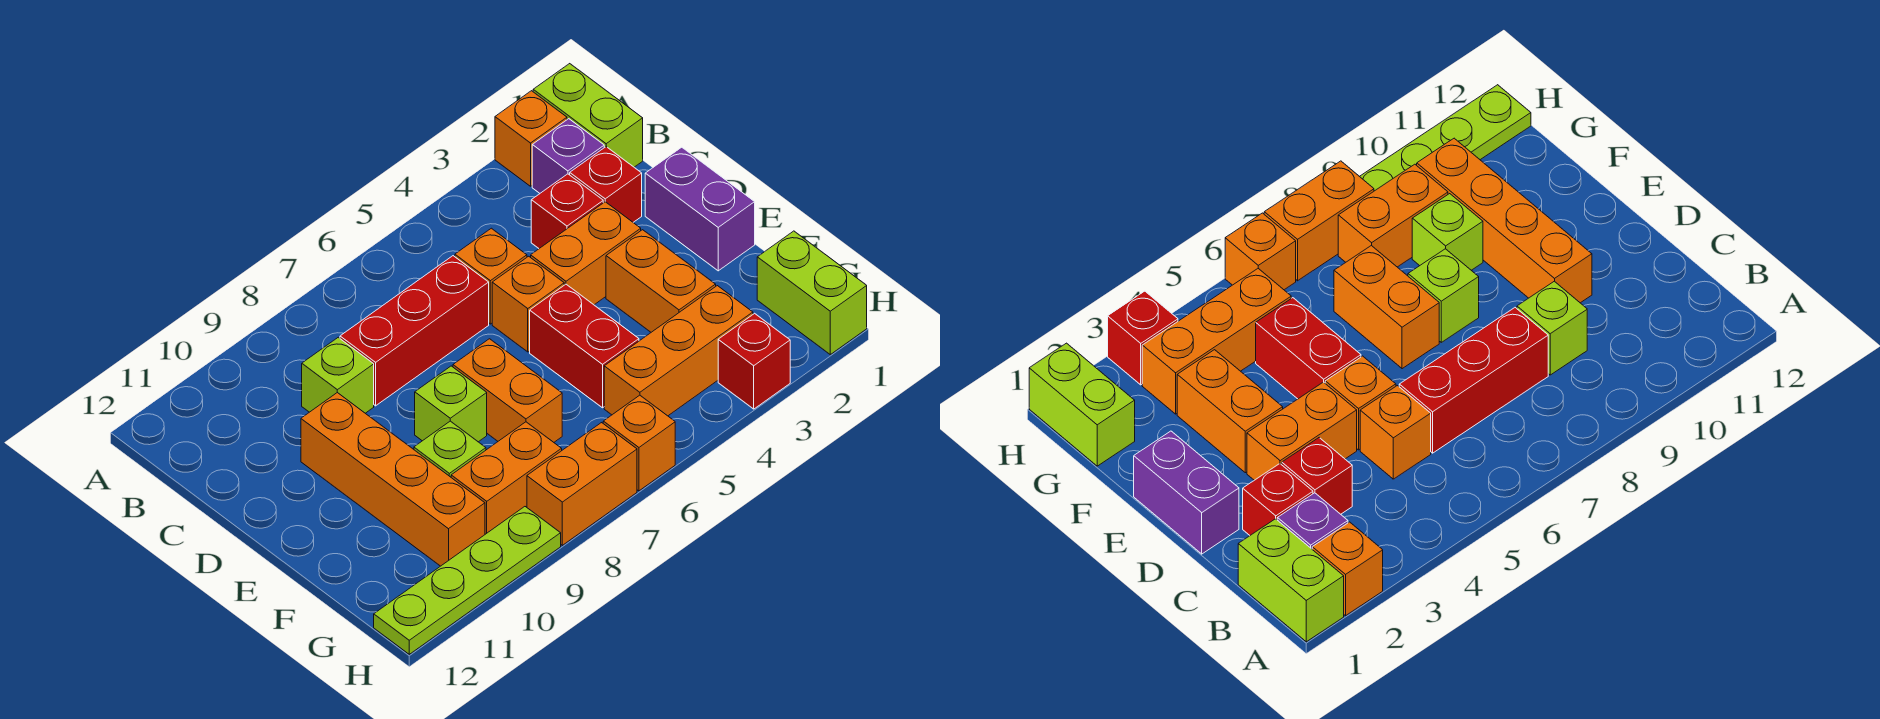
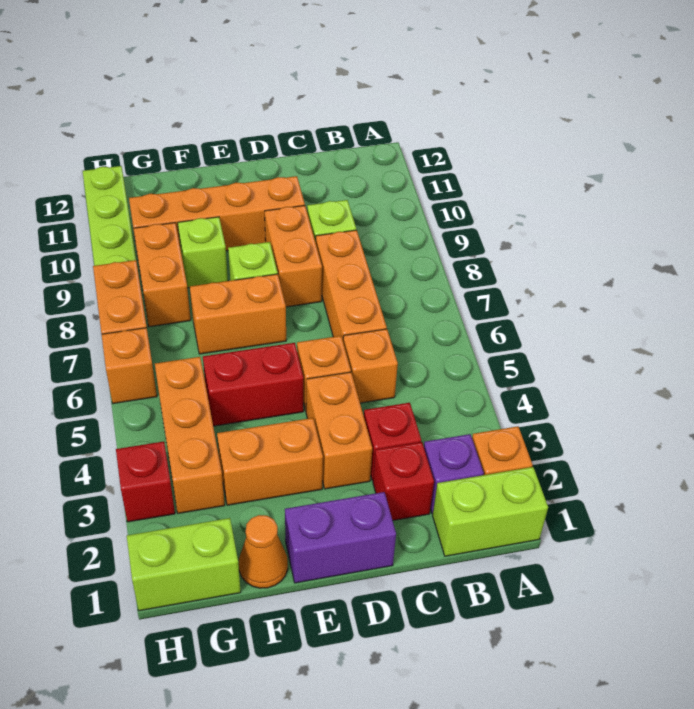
red brick C6:C8 level 1 -> orange brick C6:C8 level 1
none -> orange brick D8:D9 level 1
none -> orange cone F1 level 1

